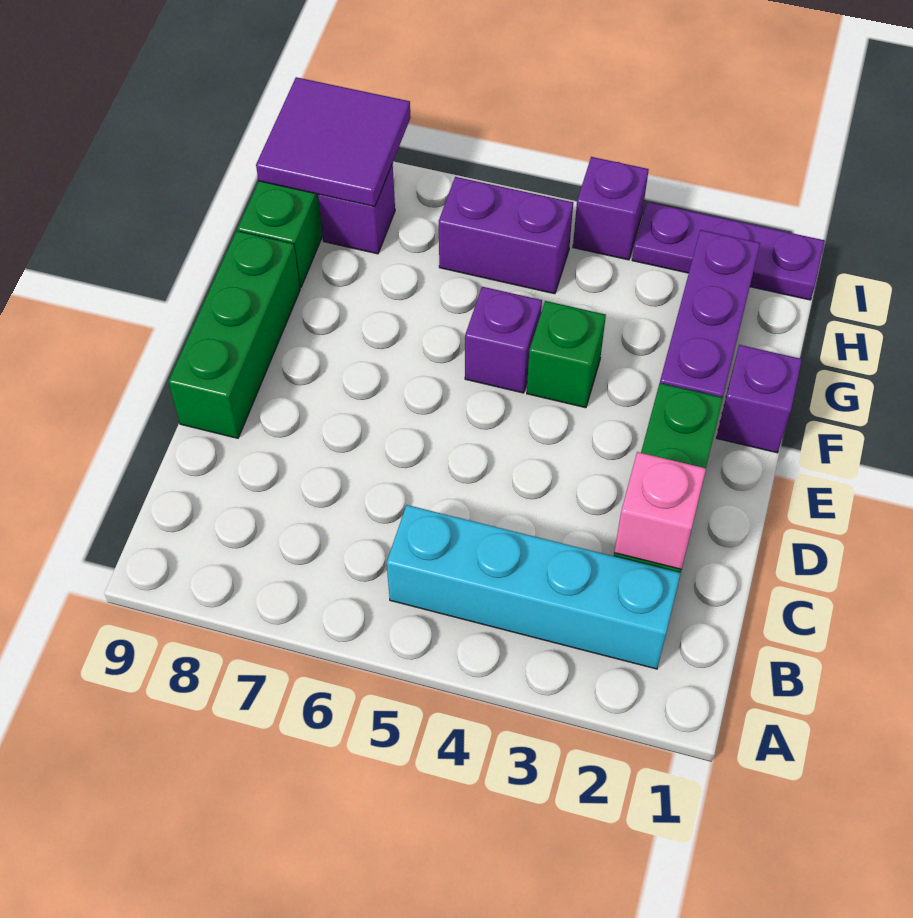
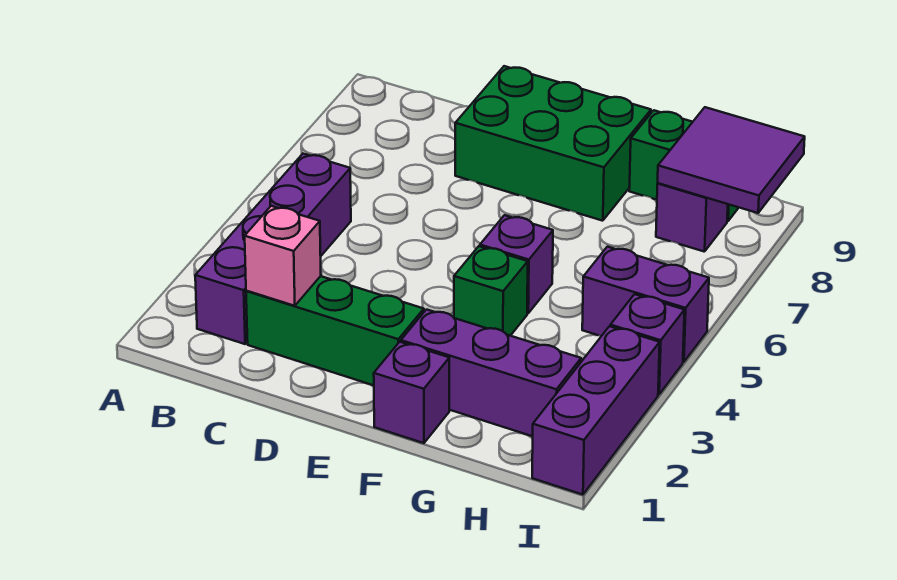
cyan brick B2:B5 level 1 -> purple brick B2:B5 level 1
green brick D9:F9 level 1 -> green brick D8:F9 level 1
purple brick H5:H6 level 1 -> purple brick H5:I5 level 1
purple plate I1:I3 level 1 -> purple brick I1:I3 level 1

